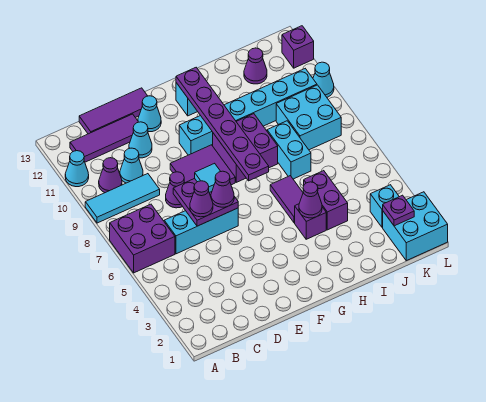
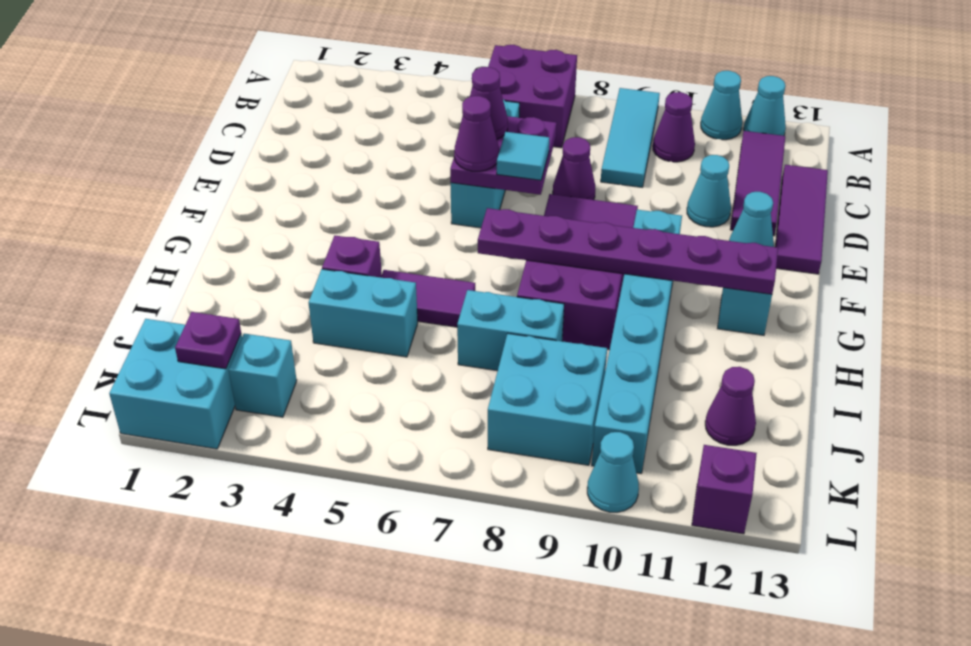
cyan cone C10 level 1 -> cyan cone A12 level 1
purple cone H4 level 2 -> none
purple brick I4:I5 level 1 -> cyan brick I4:I5 level 1

